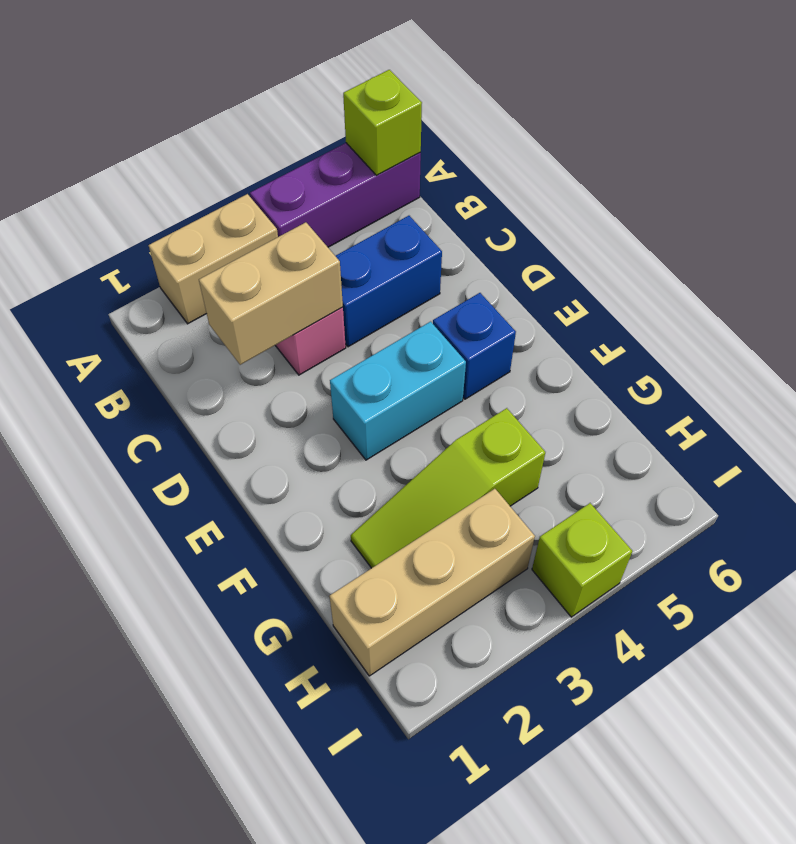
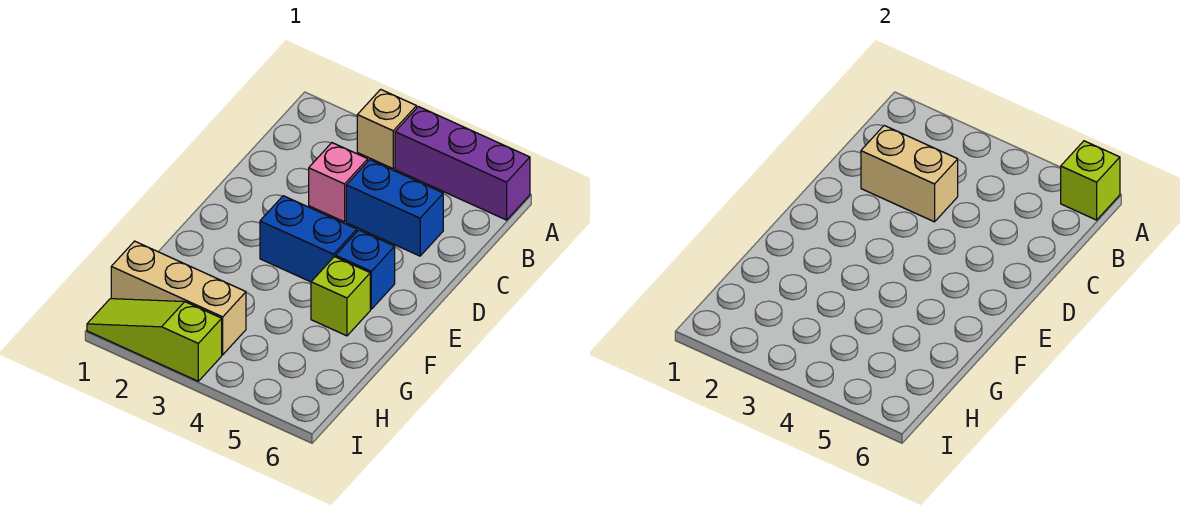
tan brick A2:A3 level 1 -> tan brick A3 level 1
cyan brick E3:E4 level 1 -> blue brick E3:E4 level 1
lime slope G2:G4 level 1 top 4 -> lime slope I1:I3 level 1 top 3
lime brick I4 level 1 -> lime brick F5 level 1

